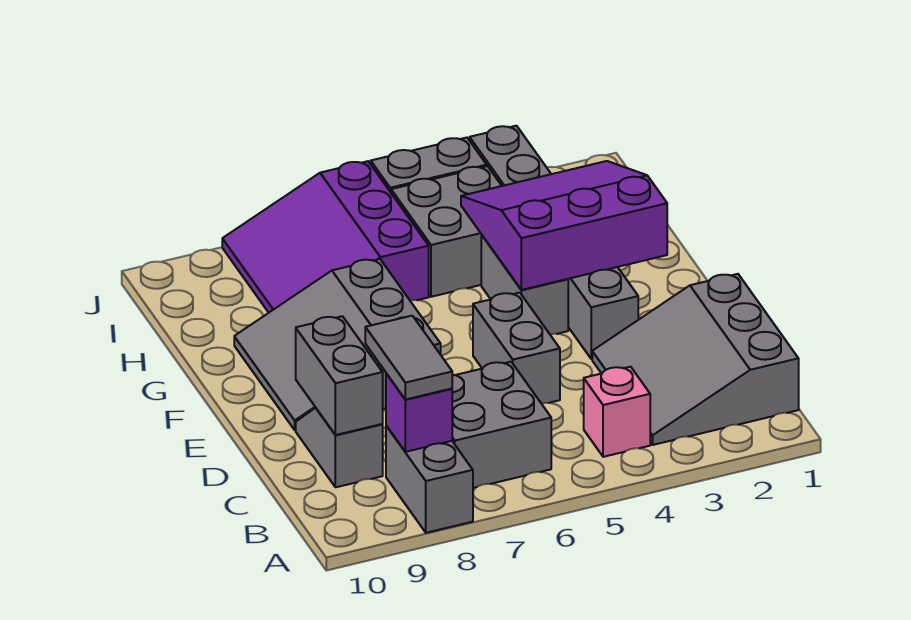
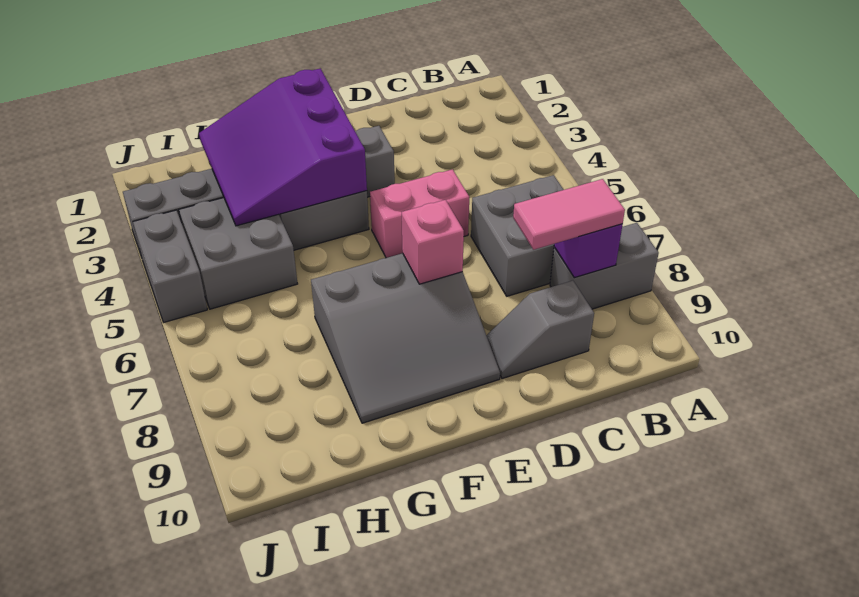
grey slope B1:D3 level 1 top 1 -> none
pink brick B4 level 1 -> pink brick E7 level 2
grey tile B8:C8 level 3 -> pink tile B8:C8 level 3
grey brick C9:D9 level 2 -> none
grey brick D5:E5 level 1 -> pink brick D5:E5 level 1
purple slope H6:J8 level 1 top 6 -> none

